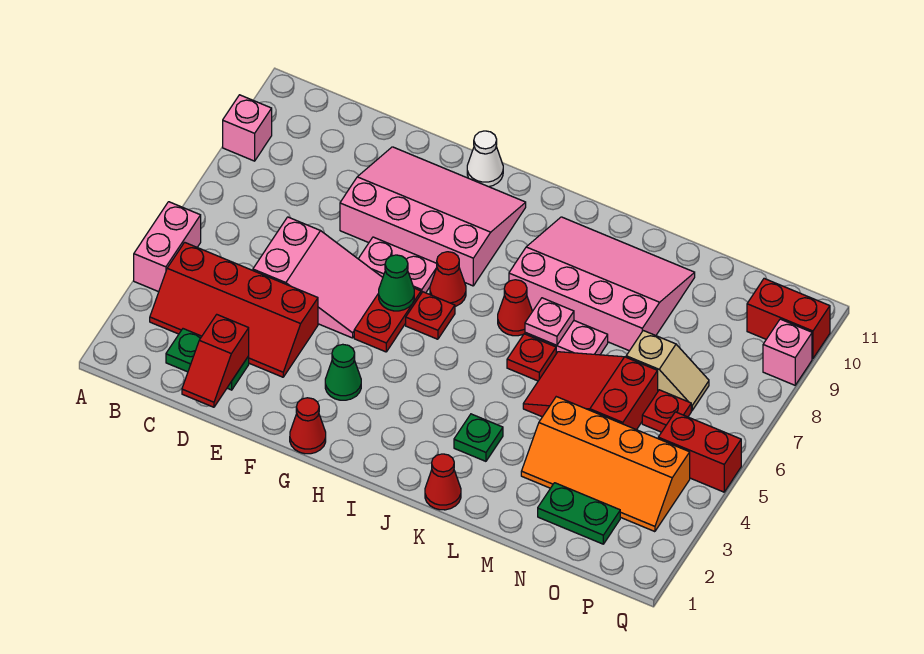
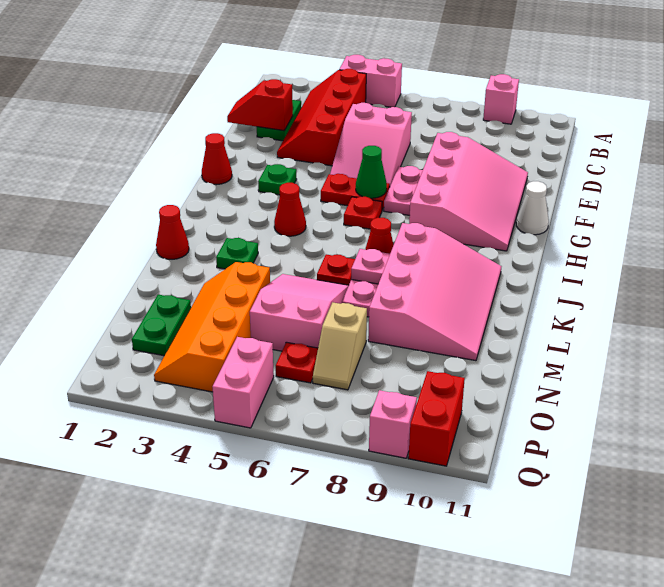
green cone G3 level 1 -> green plate G3 level 1
red cone H7 level 1 -> red cone I4 level 1
red slope L5:N6 level 1 top N -> pink slope L5:N6 level 1 top N
red brick P5:Q5 level 1 -> pink brick P5:Q5 level 1

